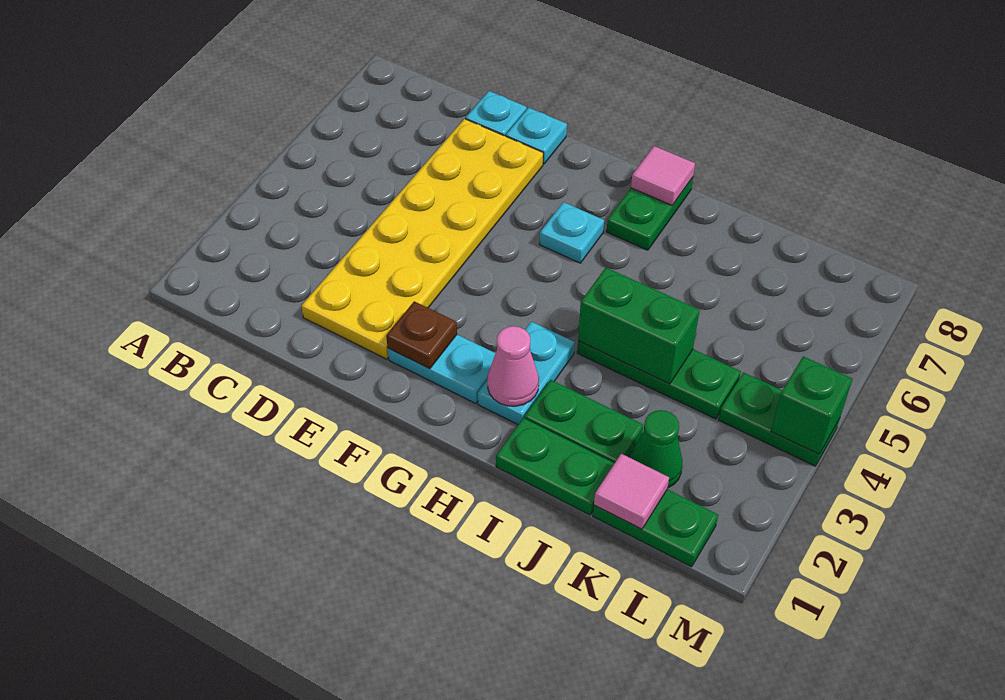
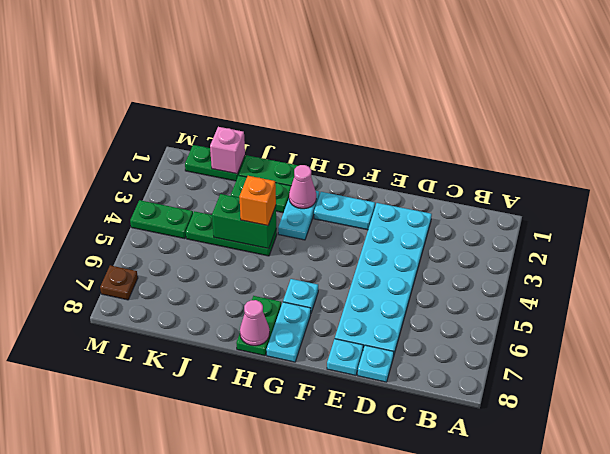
yellow plate D2:E7 level 1 -> cyan plate D2:E7 level 1
brown plate F2 level 2 -> brown plate M7 level 1
none -> cyan plate G7:G8 level 1
pink tile H8 level 2 -> pink cone H8 level 2
none -> orange brick I4 level 3
pink tile K1 level 2 -> pink brick K1 level 2
green cone K2 level 1 -> none
green brick M4 level 2 -> none

